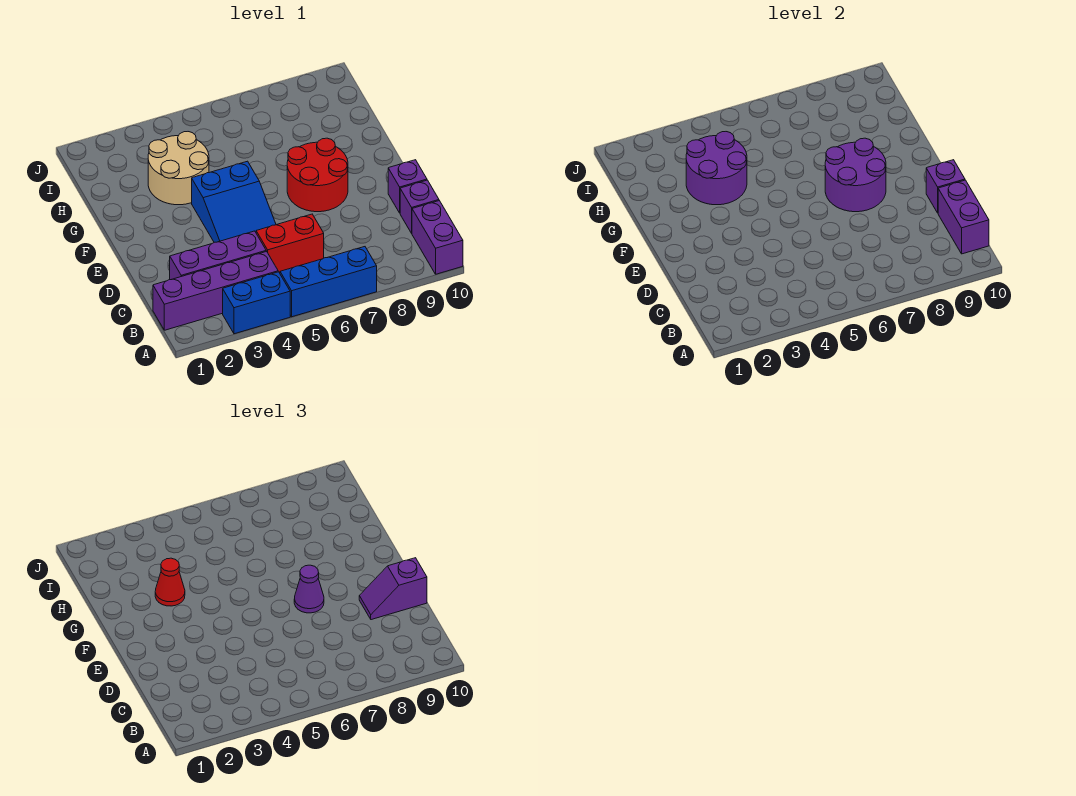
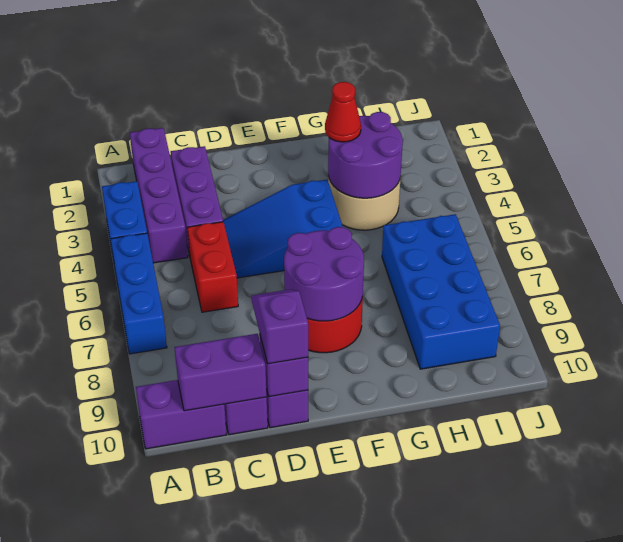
purple cone E7 level 3 -> none
none -> blue brick H6:I9 level 1

